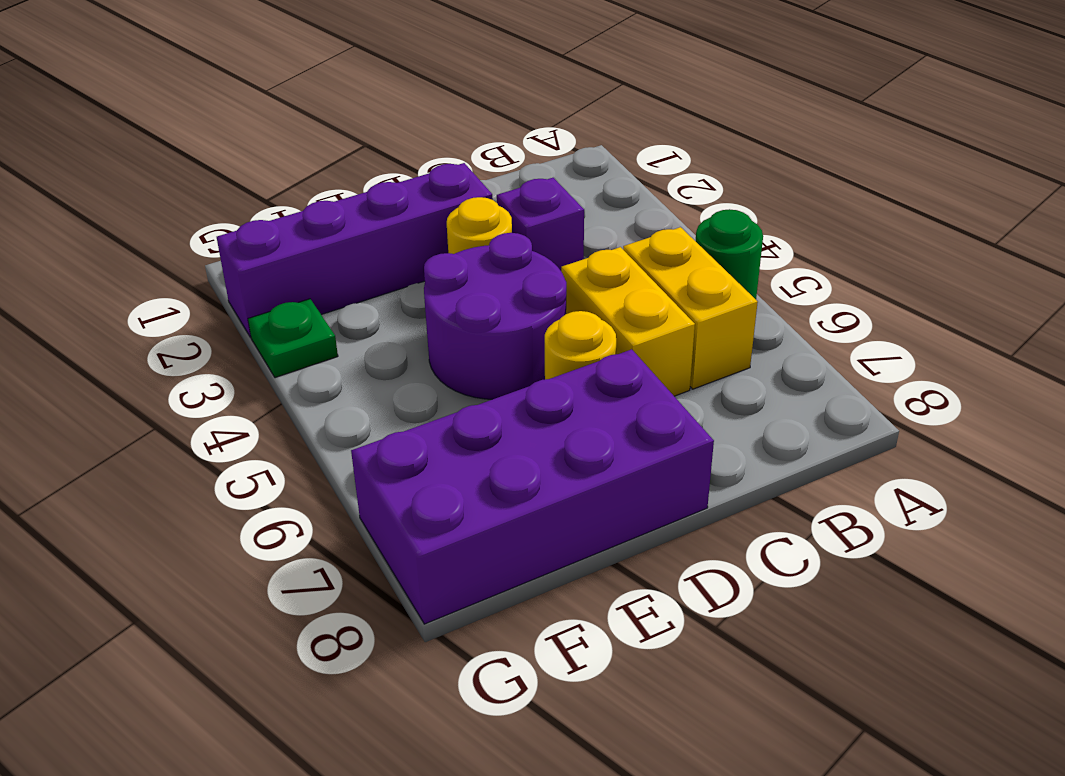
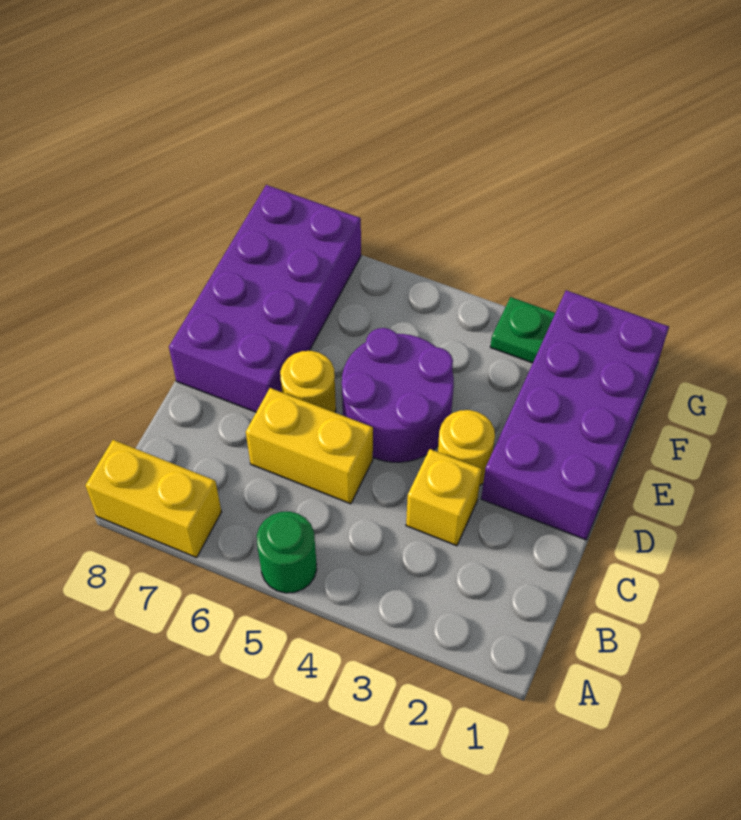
yellow brick B5:B6 level 1 -> yellow brick A7:A8 level 1
purple brick C3 level 1 -> yellow brick C3 level 1
purple brick D2:G2 level 1 -> purple brick D1:G2 level 1

